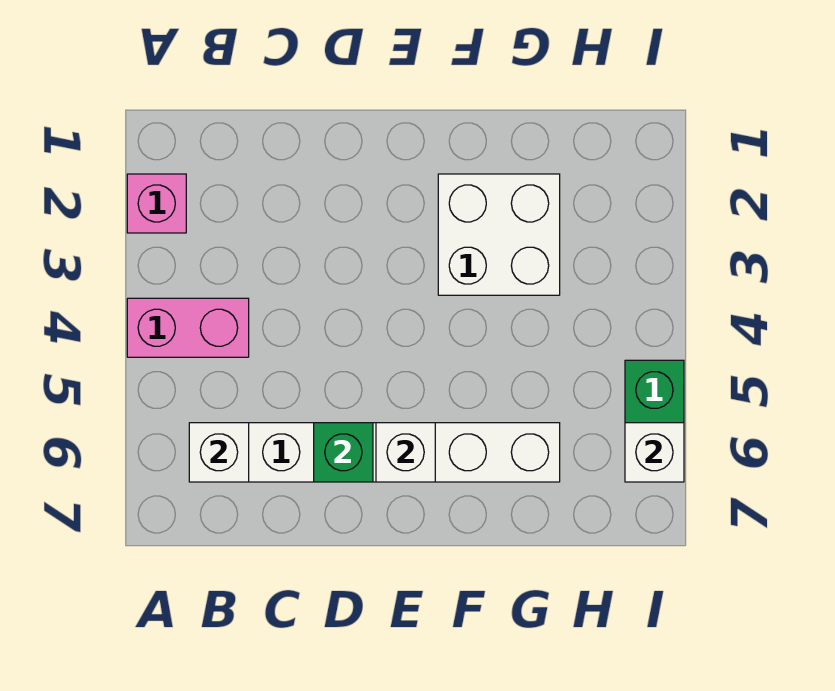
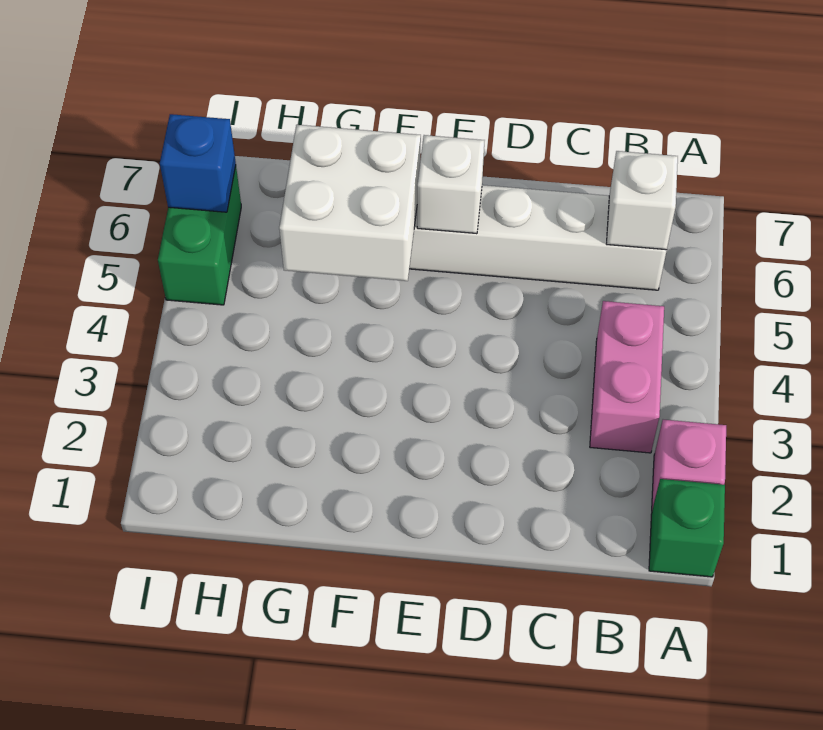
pink brick A4:B4 level 1 -> pink brick B3:B4 level 1
green brick D6 level 2 -> green brick A1 level 1
white brick F2:G3 level 1 -> white brick F5:G6 level 2
white brick I6 level 2 -> blue brick I6 level 2

